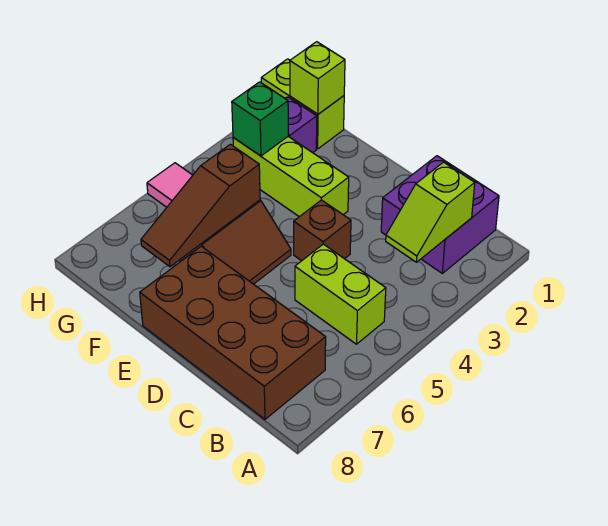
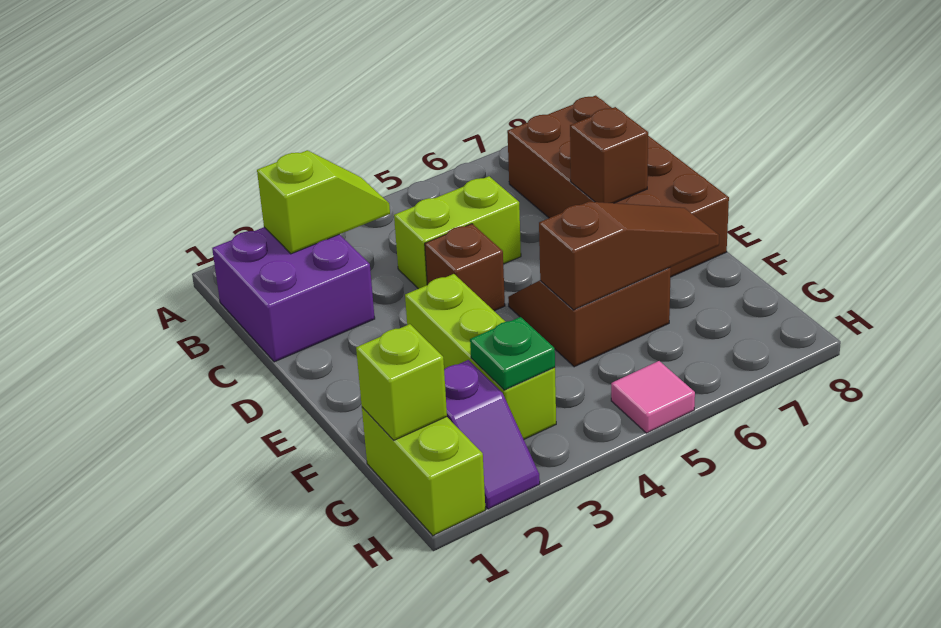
lime brick B5:C5 level 1 -> lime brick C4:C5 level 1
none -> brown brick D7 level 2
green brick G3 level 2 -> green plate G3 level 2

